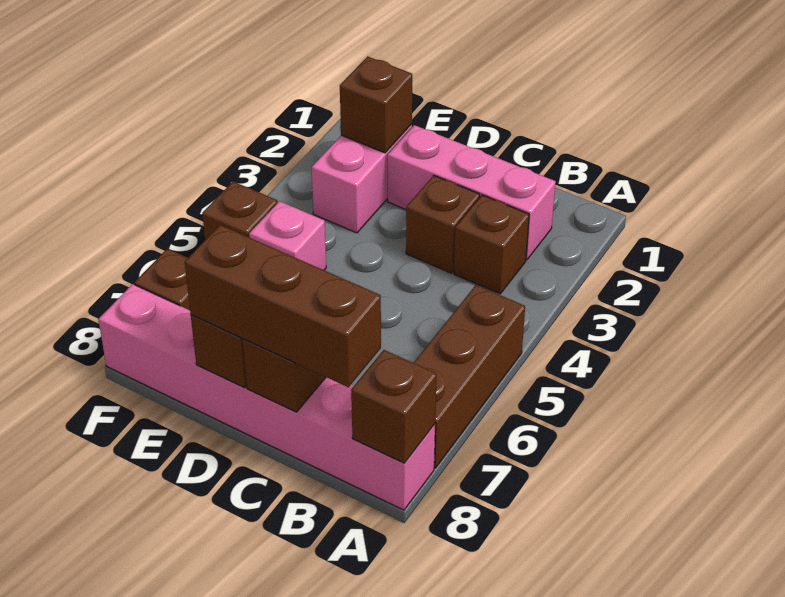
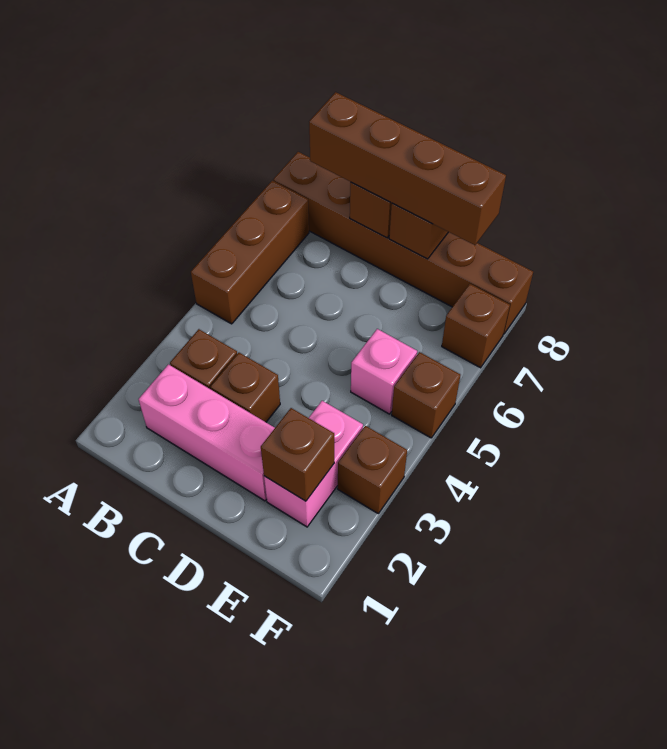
pink brick A8:F8 level 1 -> brown brick A8:F8 level 1
brown brick A8 level 2 -> brown brick F3 level 1
brown brick B8:D8 level 3 -> brown brick B8:E8 level 3

